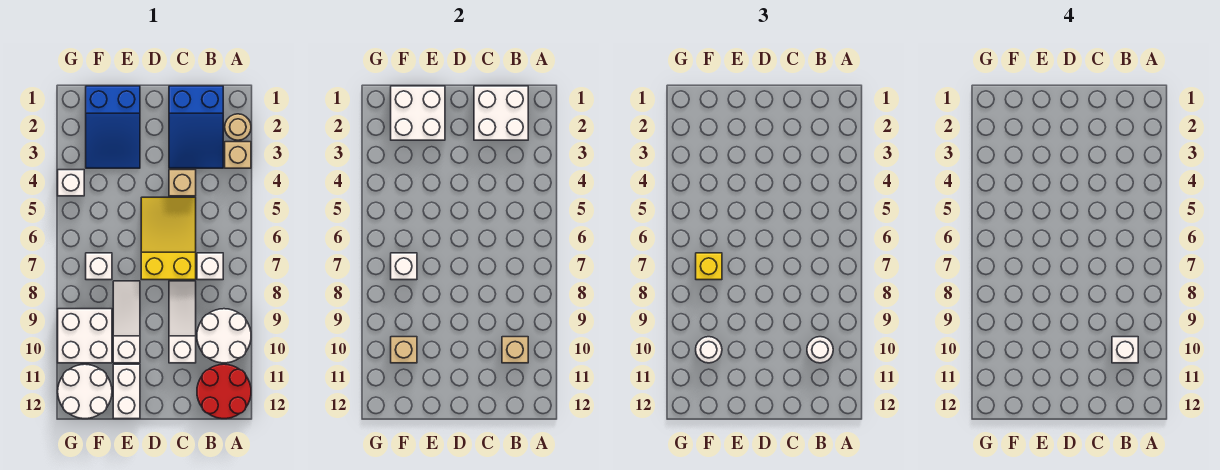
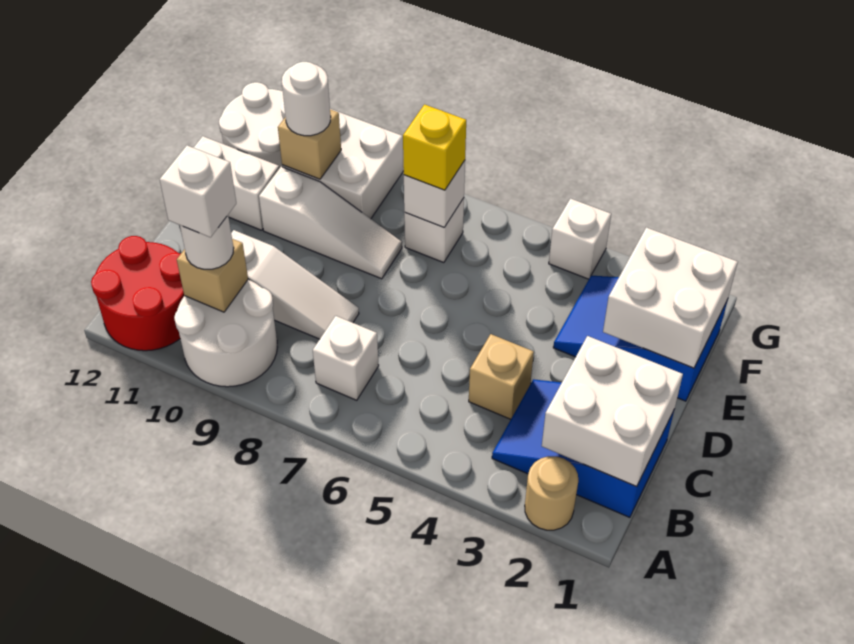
tan brick A3 level 1 -> none
yellow slope C5:D7 level 1 top 7 -> none

